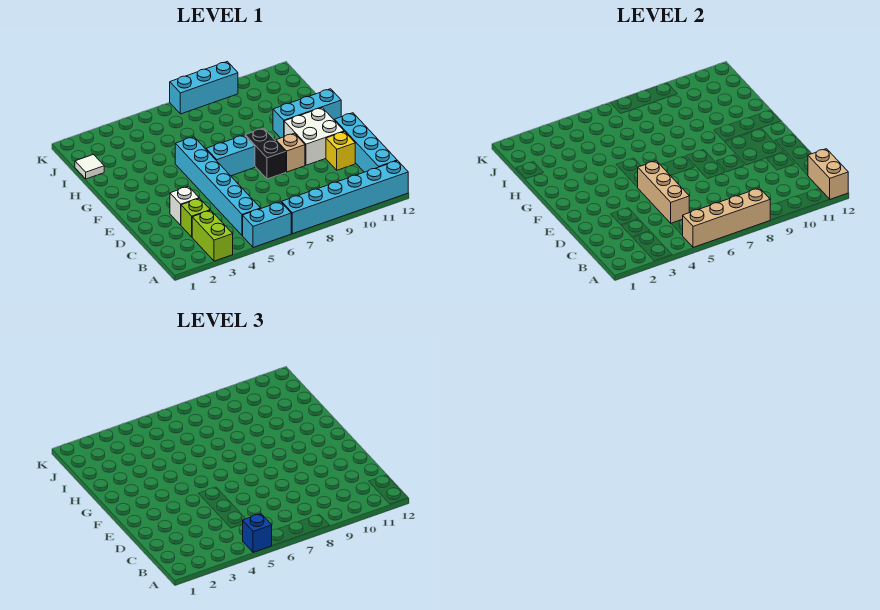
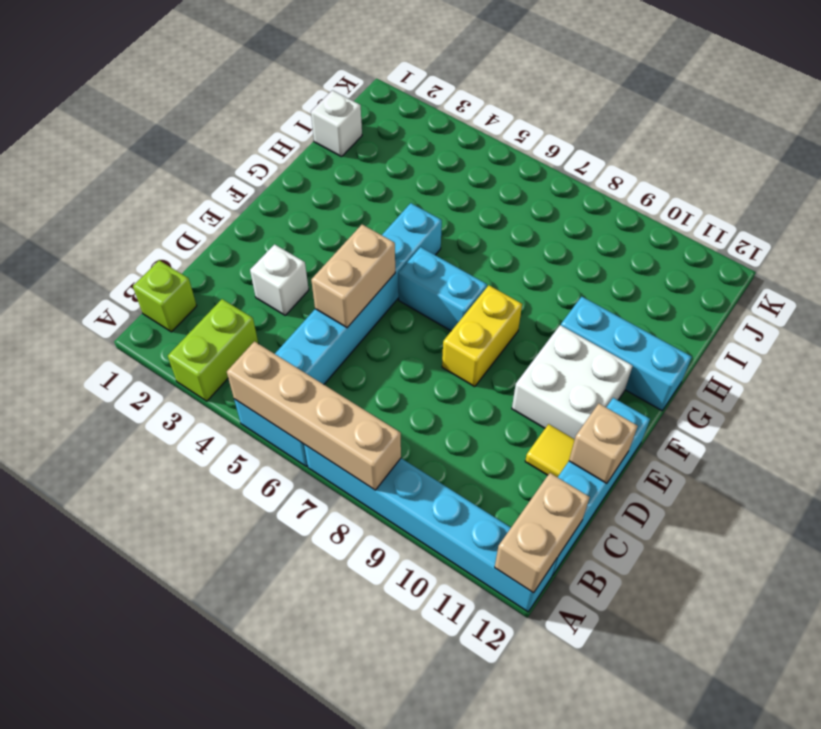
blue brick A5 level 3 -> none
lime brick C3 level 1 -> lime brick B1 level 1
tan brick C5:E5 level 2 -> tan brick D5:E5 level 2
yellow brick D11 level 1 -> yellow tile D11 level 1
black brick E8:F8 level 1 -> yellow brick E8:F8 level 1
tan brick E9 level 1 -> tan brick D12 level 2
white tile I1 level 1 -> white brick I1 level 1
cyan brick K7:K9 level 1 -> none

